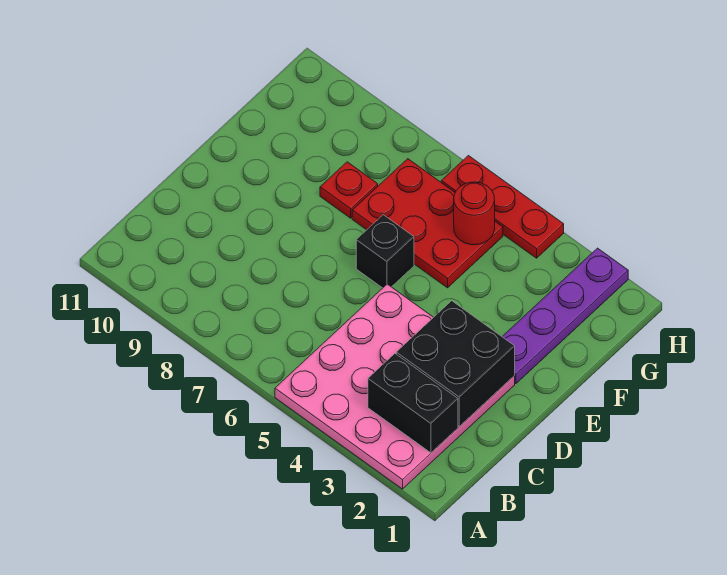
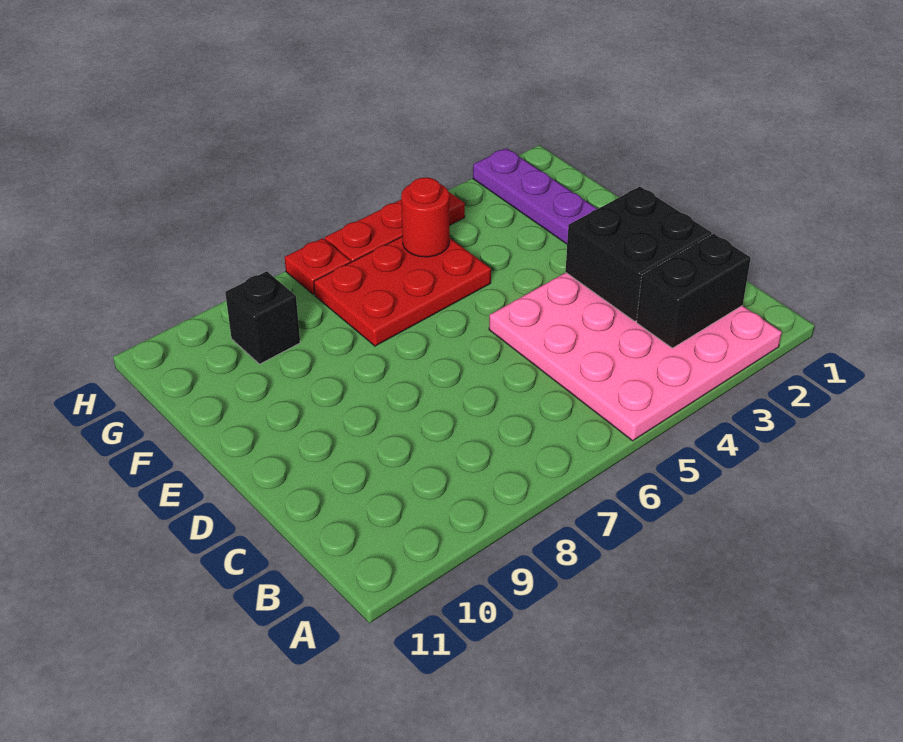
black brick E6 level 1 -> black brick G9 level 1
red plate F8 level 1 -> red plate H7 level 1

